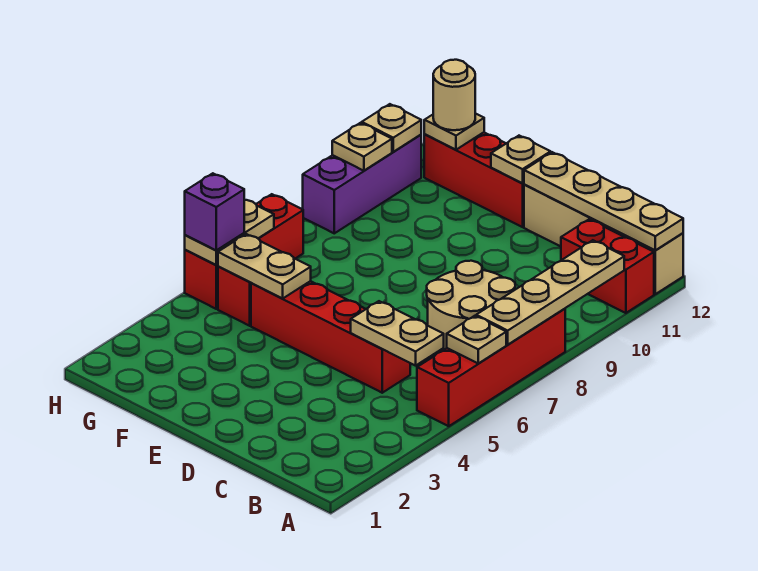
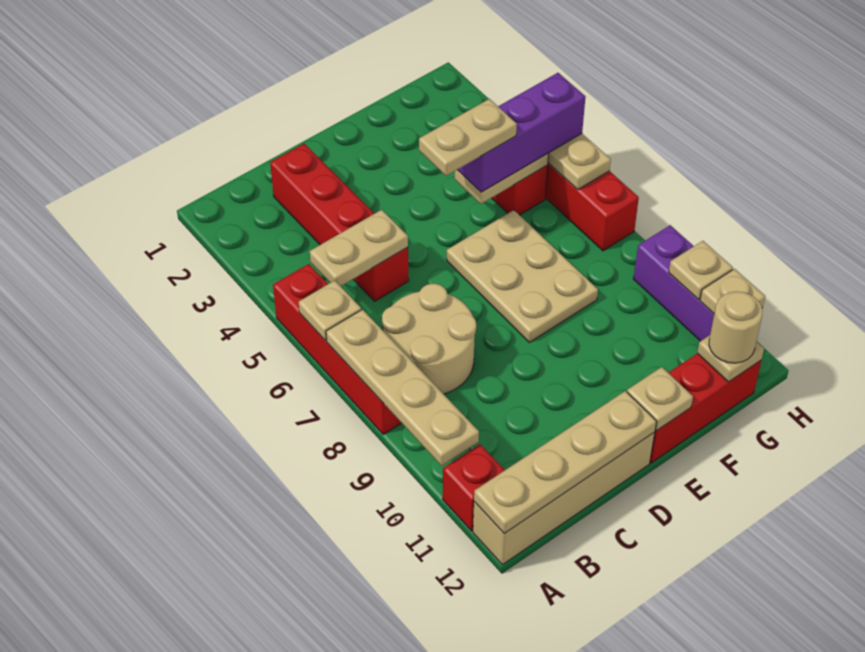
red brick A11:B11 level 1 -> red brick A11 level 1
red brick C5:F5 level 1 -> red brick C2:C5 level 1
none -> tan plate E5:F5 level 4
none -> tan plate E6:F8 level 1
purple brick H5 level 3 -> purple brick F5:H5 level 3

